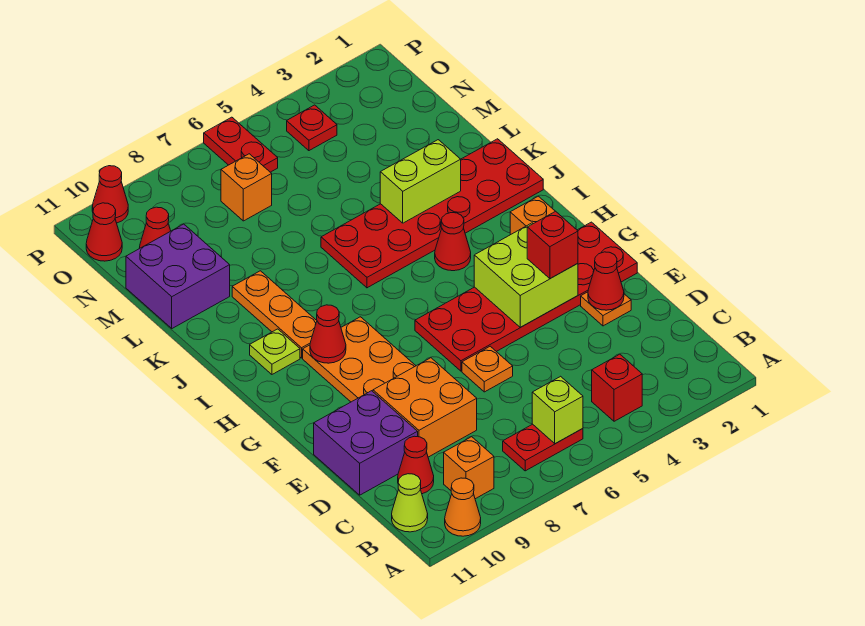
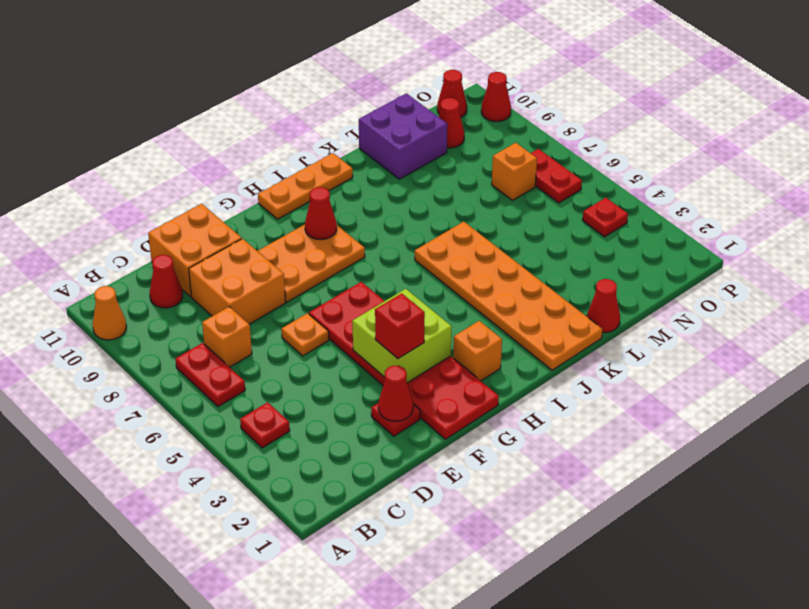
red brick B4 level 1 -> red plate B4 level 1
lime brick B6 level 2 -> none
orange brick B9 level 1 -> orange brick C7 level 1
lime cone B11 level 1 -> none
purple brick D10:E11 level 1 -> orange brick D10:E11 level 1
orange plate E2 level 1 -> red plate E2 level 1
red cone I4 level 1 -> red cone L1 level 1
orange plate I9:K9 level 1 -> orange plate H11:J11 level 1
lime plate I10 level 1 -> none
red plate J1:K6 level 1 -> orange plate J1:K6 level 1
lime brick K3:K4 level 2 -> none
red plate O6:P6 level 1 -> red plate O6:O7 level 1

